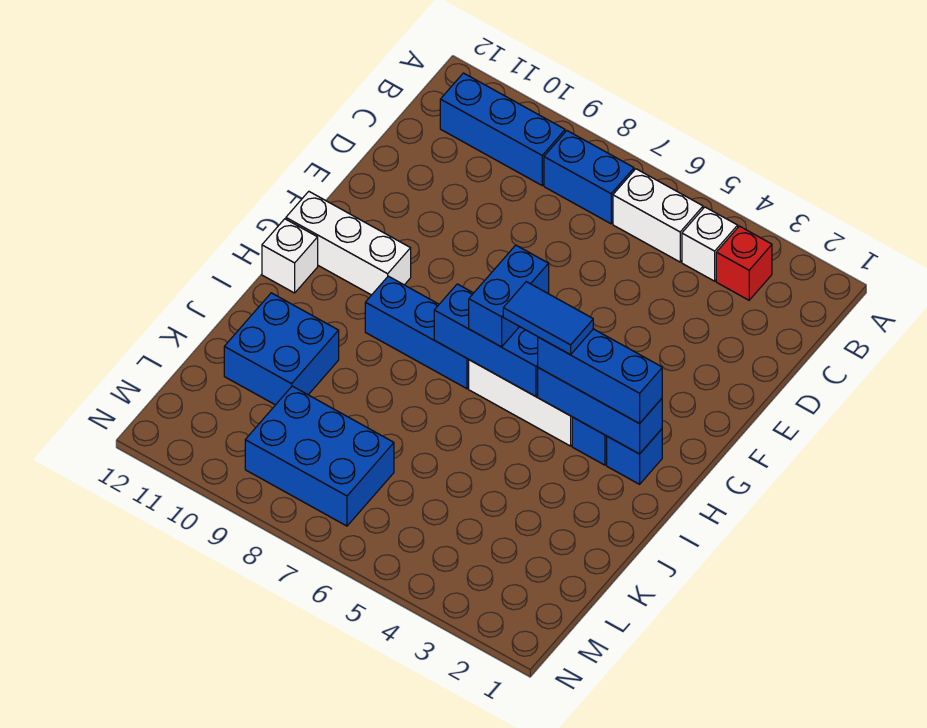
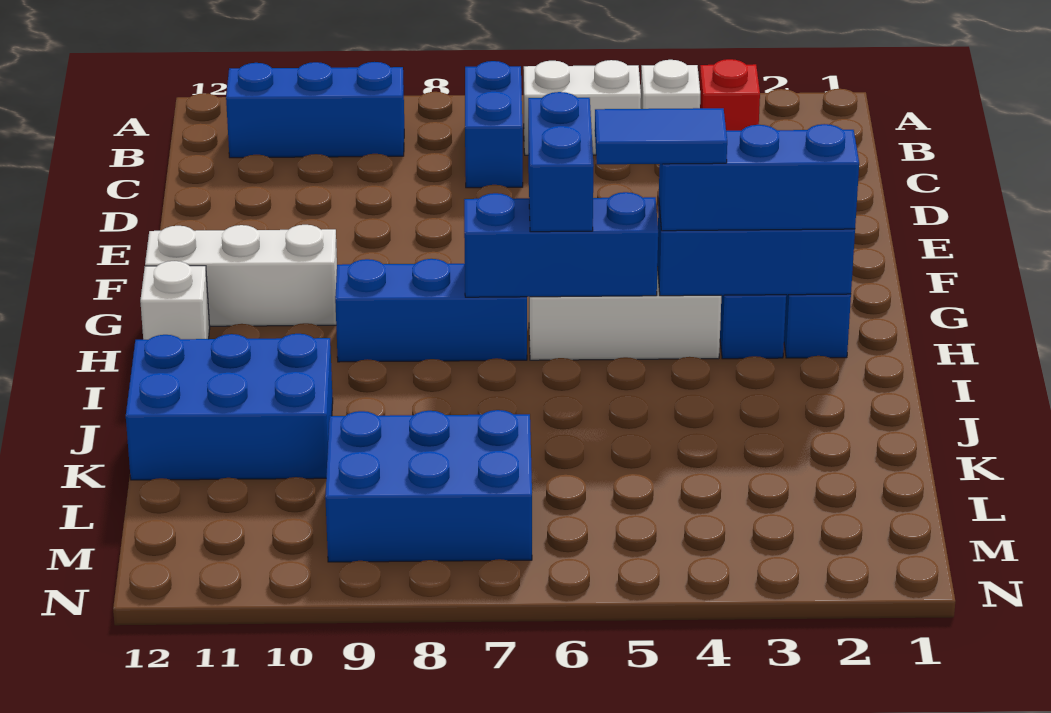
blue brick B7:B8 level 1 -> blue brick B7:C7 level 1
blue brick J10:K11 level 1 -> blue brick J10:K12 level 1

